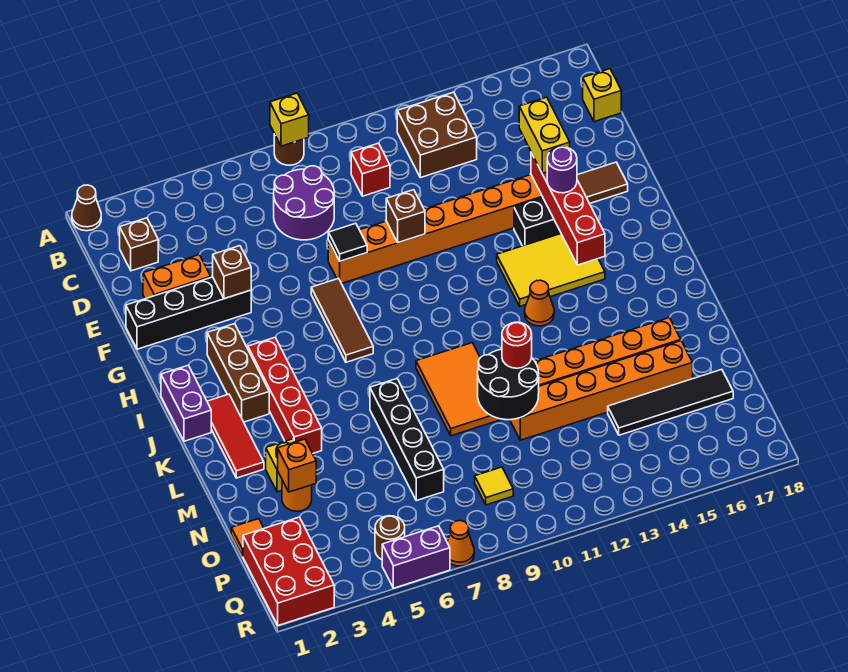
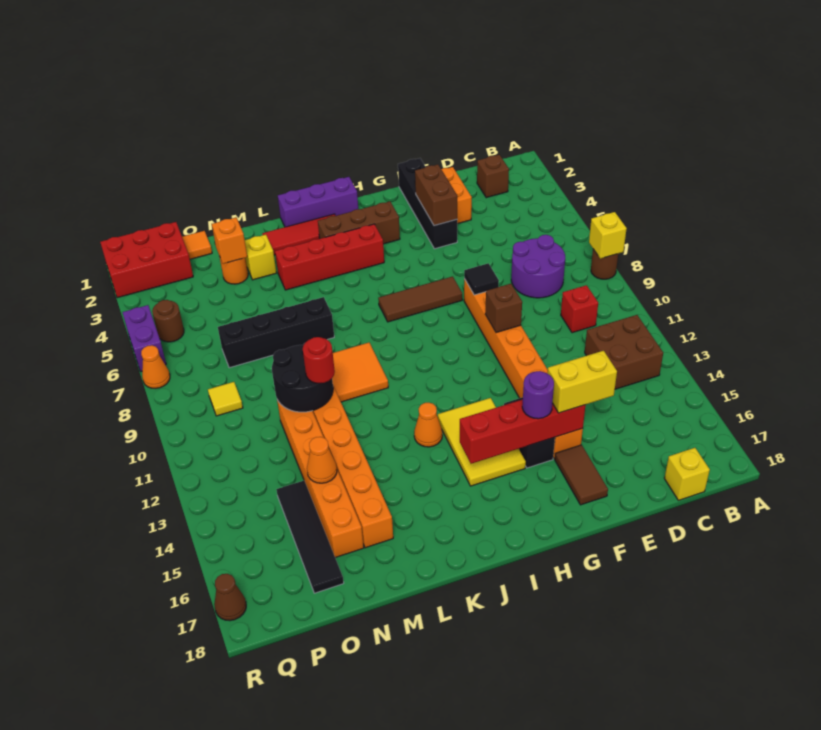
brown cone A1 level 1 -> brown cone R17 level 1
brown brick F4 level 2 -> brown brick F3:F4 level 2
purple brick I1:J1 level 1 -> purple brick I1:K1 level 1
none -> orange cone N14 level 2

